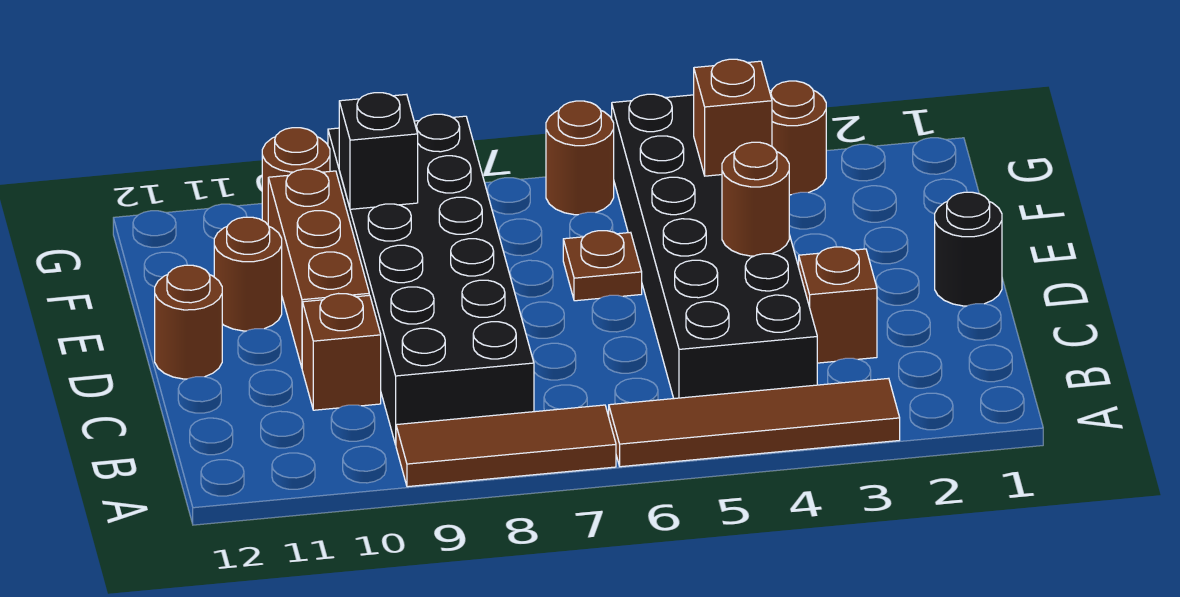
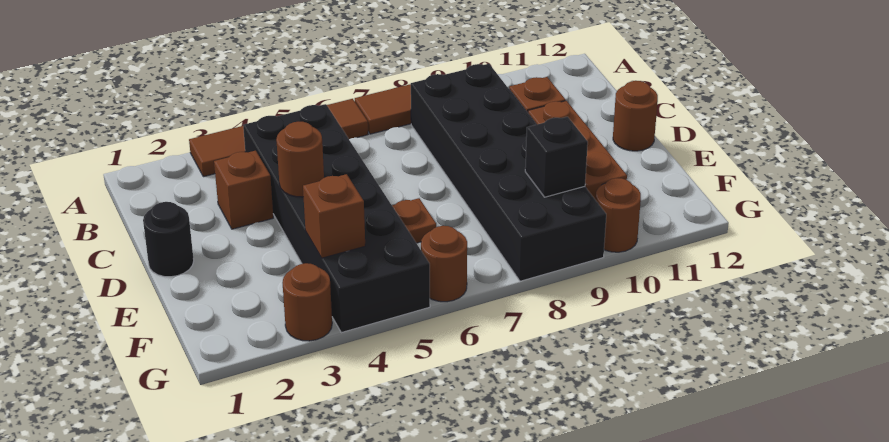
brown round brick E11 level 1 -> none

